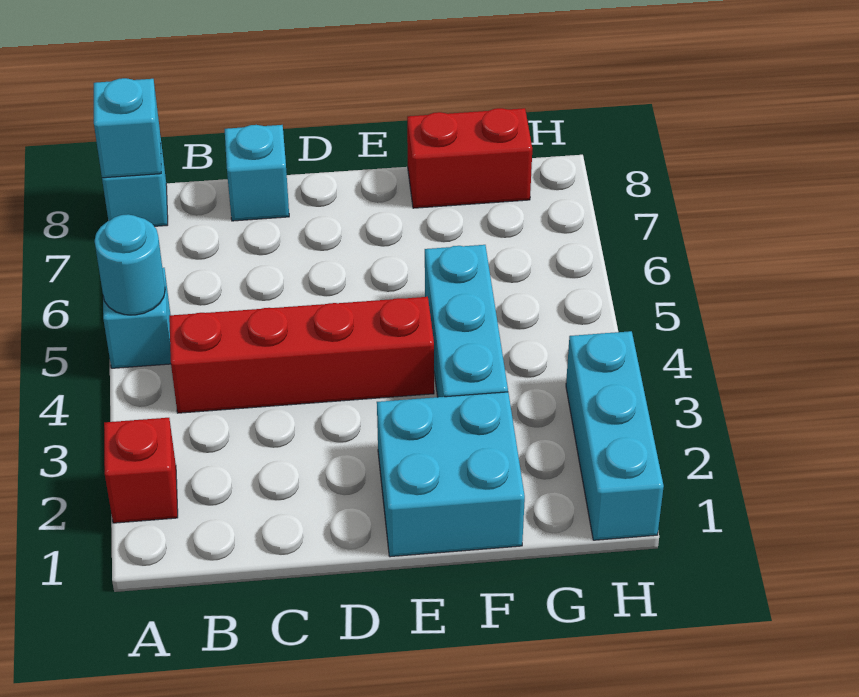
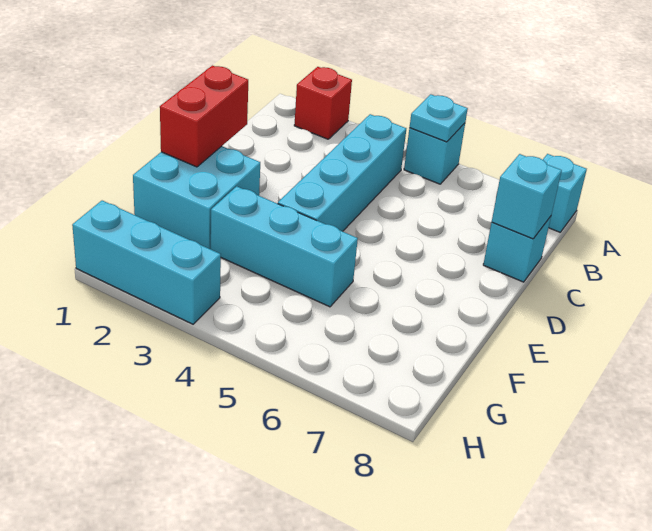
cyan round brick A5 level 2 -> cyan plate A5 level 2
cyan brick A8 level 2 -> cyan brick C8 level 2
red brick B4:E4 level 1 -> cyan brick B4:E4 level 1
red brick F8:G8 level 1 -> red brick D1:E1 level 2

